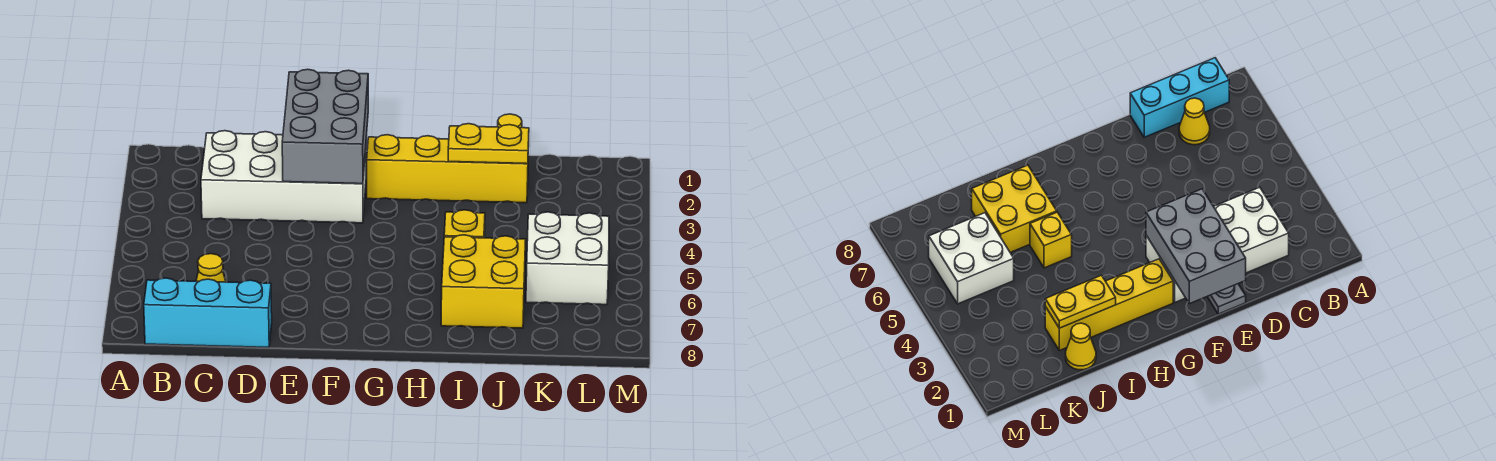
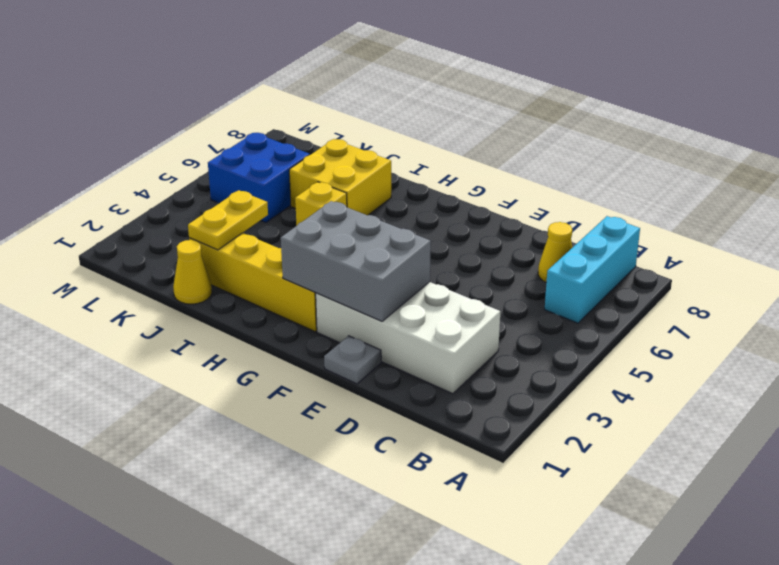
cyan brick B8:D8 level 1 -> cyan brick B6:B8 level 1
grey brick E1:F3 level 2 -> grey brick E2:G3 level 2
yellow plate I2:J2 level 2 -> yellow plate J2:J3 level 2
white brick K5:L6 level 1 -> blue brick K5:L6 level 1

